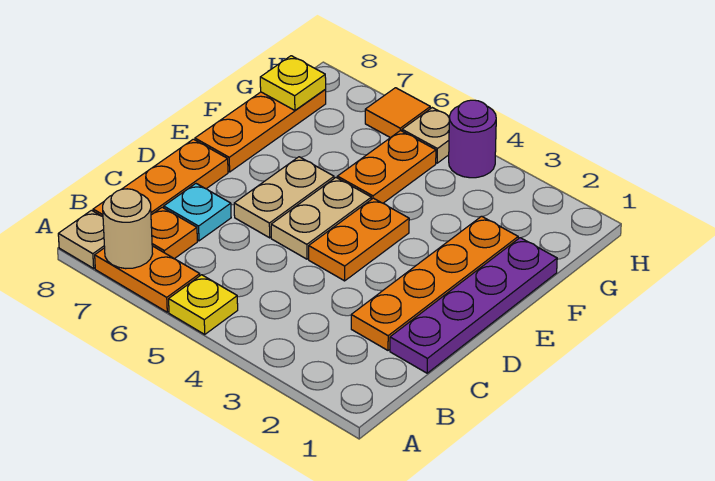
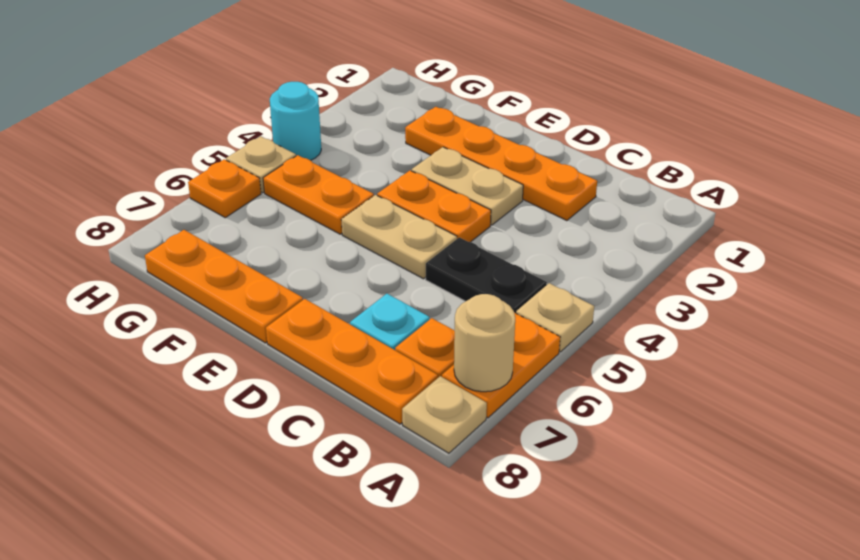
yellow plate A5 level 1 -> tan plate A5 level 1
none -> black plate B5:C5 level 1
purple plate C1:F1 level 1 -> none
tan plate D6:E6 level 1 -> tan plate D3:E3 level 1
yellow plate G8 level 2 -> none
purple round brick H4 level 1 -> cyan round brick H4 level 1
orange tile H6 level 1 -> orange plate H6 level 1

